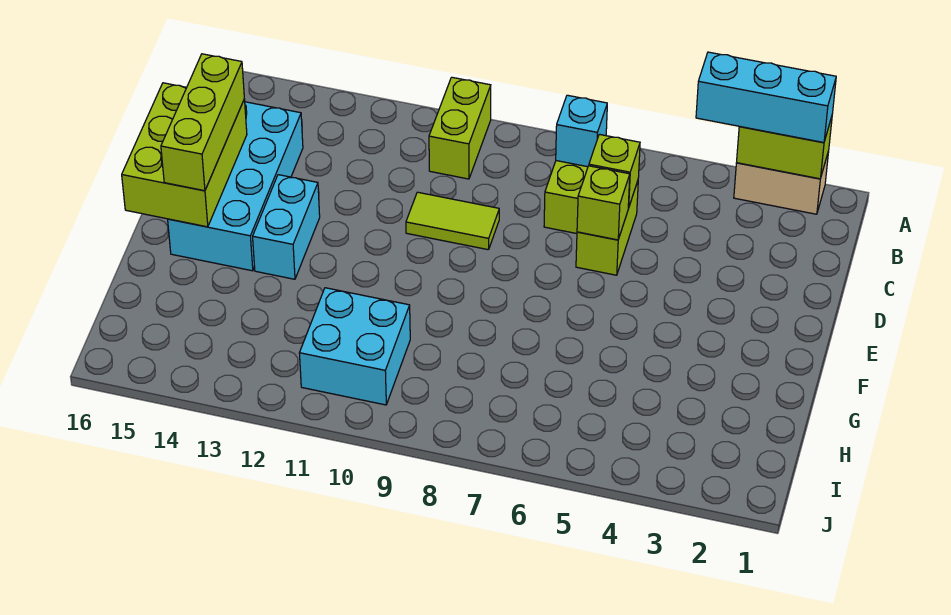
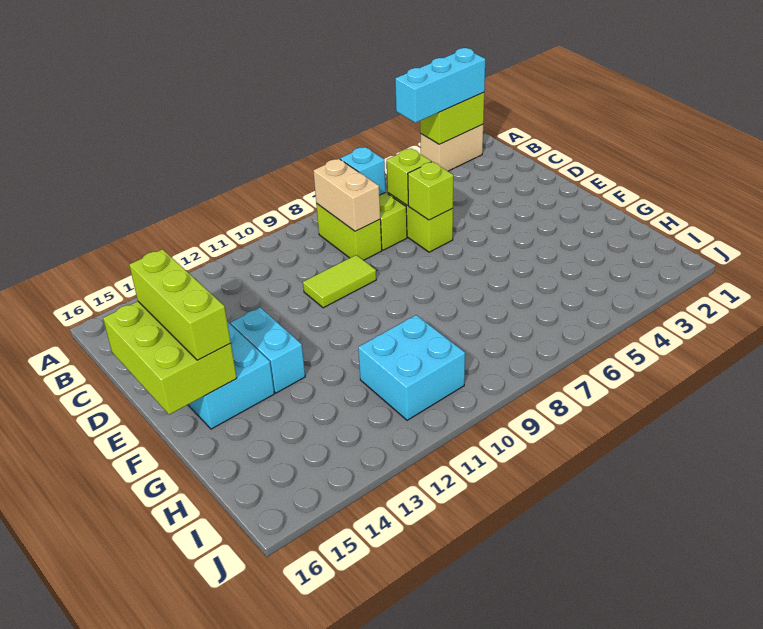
lime brick A10:B10 level 1 -> lime brick B8:C8 level 1
none -> tan brick B8:C8 level 2

